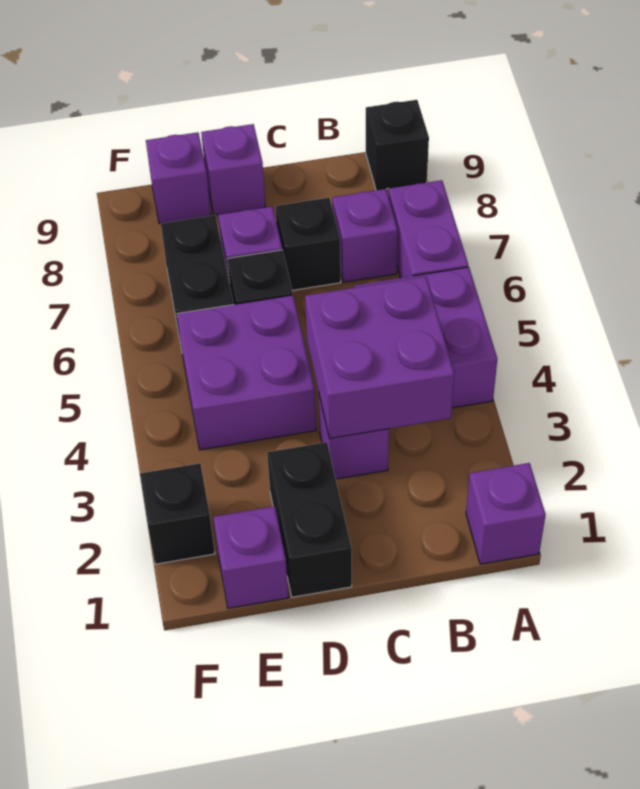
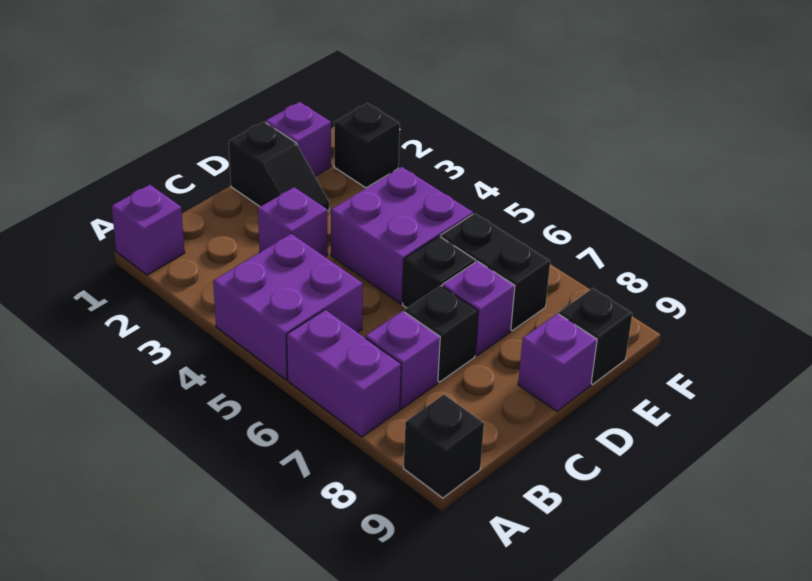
purple brick B3:C4 level 2 -> none
black brick D1:D2 level 1 -> black slope D1:D2 level 1 top 1
purple brick E9 level 1 -> black brick E9 level 1

